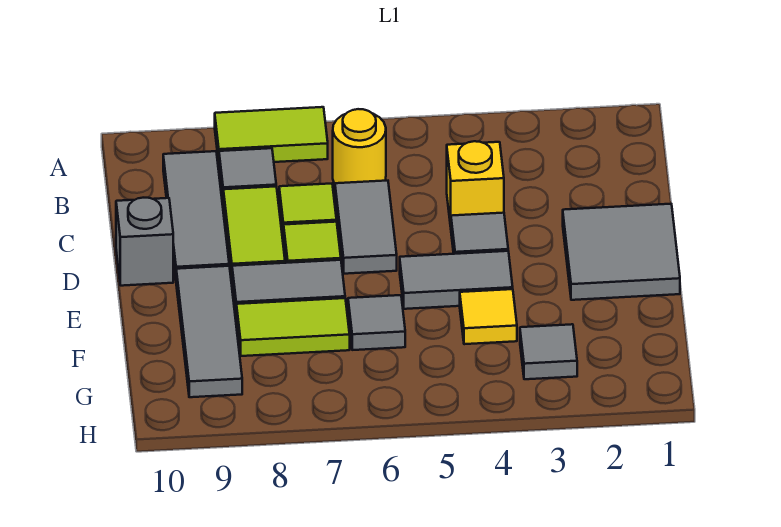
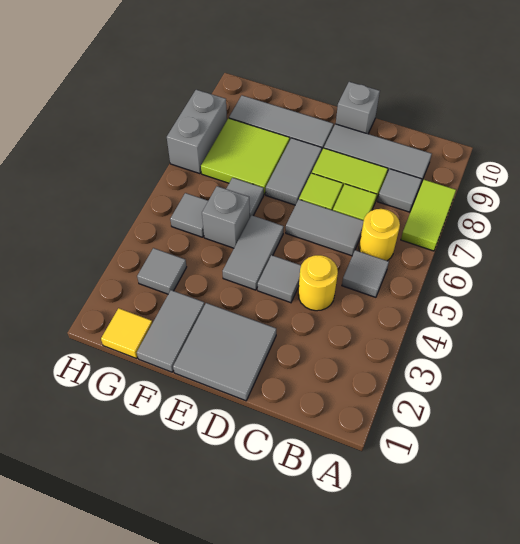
none -> grey tile B5 level 1
yellow brick C4 level 1 -> yellow round brick C4 level 1
none -> grey tile F1:F2 level 1
yellow tile F4 level 1 -> yellow tile G1 level 1
none -> grey brick F5 level 1
lime tile F7:F8 level 1 -> lime tile F7:G8 level 1
none -> grey tile G5 level 1
none -> grey brick H7:H8 level 1

